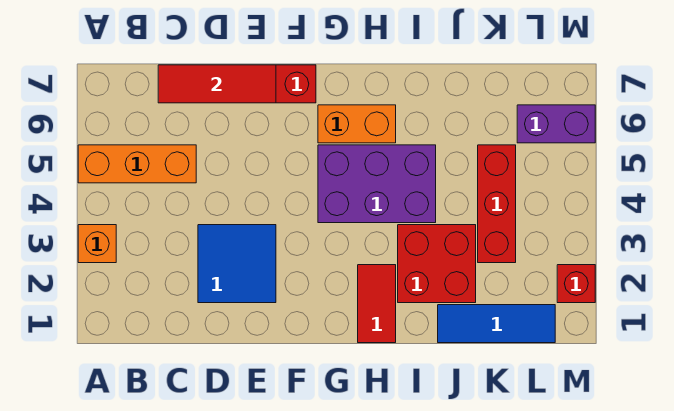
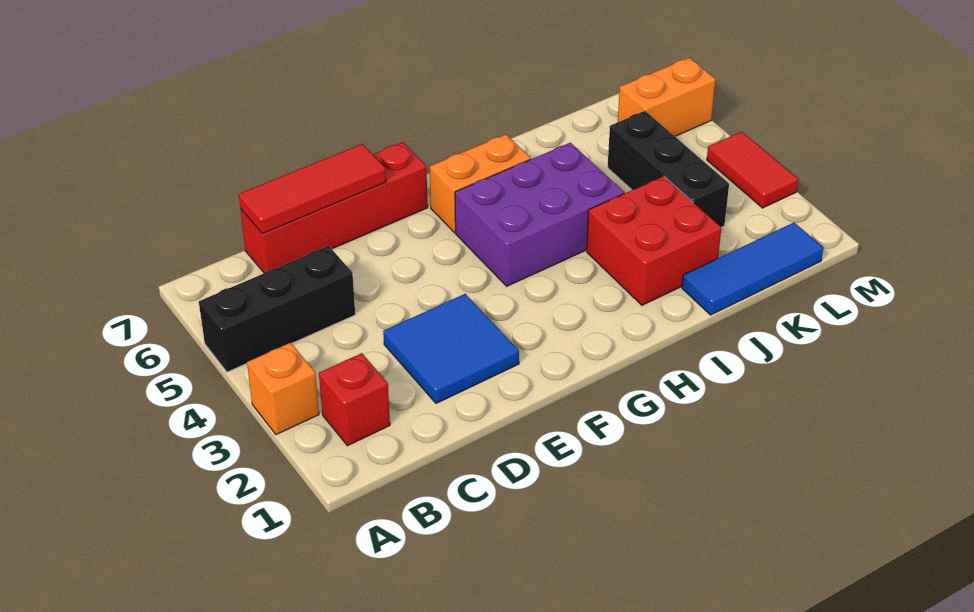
orange brick A5:C5 level 1 -> black brick A5:C5 level 1
red tile H1:H2 level 1 -> red tile M3:M4 level 1
red brick K3:K5 level 1 -> black brick K3:K5 level 1
purple brick L6:M6 level 1 -> orange brick L6:M6 level 1
red brick M2 level 1 -> red brick B2 level 1

